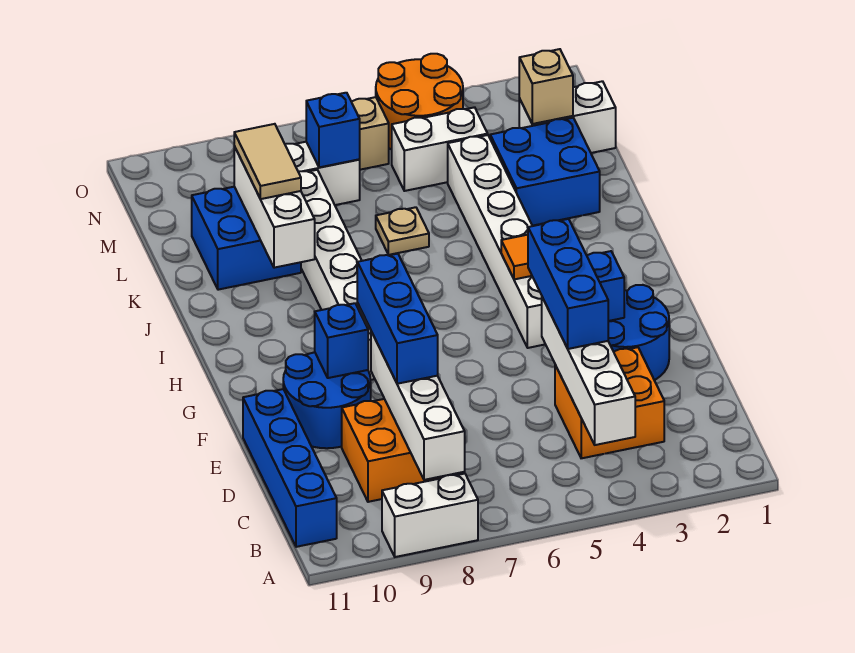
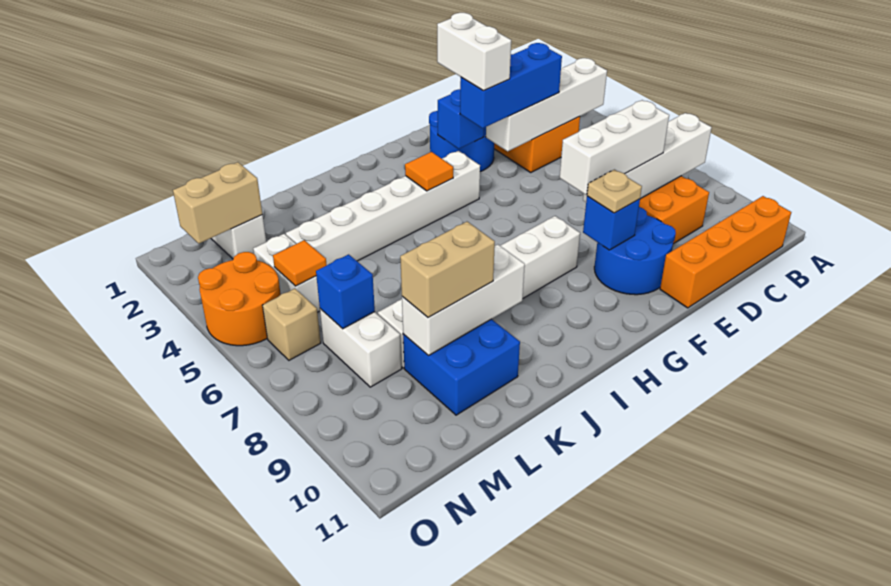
white brick A8:A9 level 1 -> white brick F3:F4 level 4
blue brick B11:E11 level 1 -> orange brick B11:E11 level 1
blue brick D8:F8 level 3 -> white brick D8:F8 level 3
blue brick K2:L3 level 1 -> none
tan plate K6 level 1 -> tan plate F9 level 3
tan tile K9:L9 level 3 -> tan brick K9:L9 level 3
tan brick M2 level 2 -> tan brick M2:N2 level 2
none -> orange tile M5 level 2

